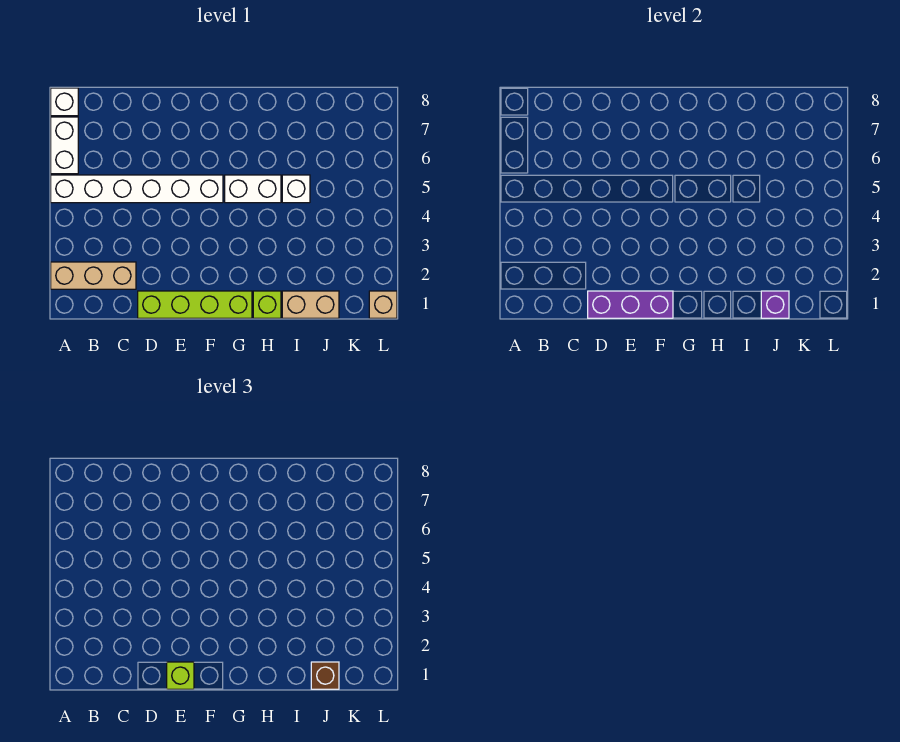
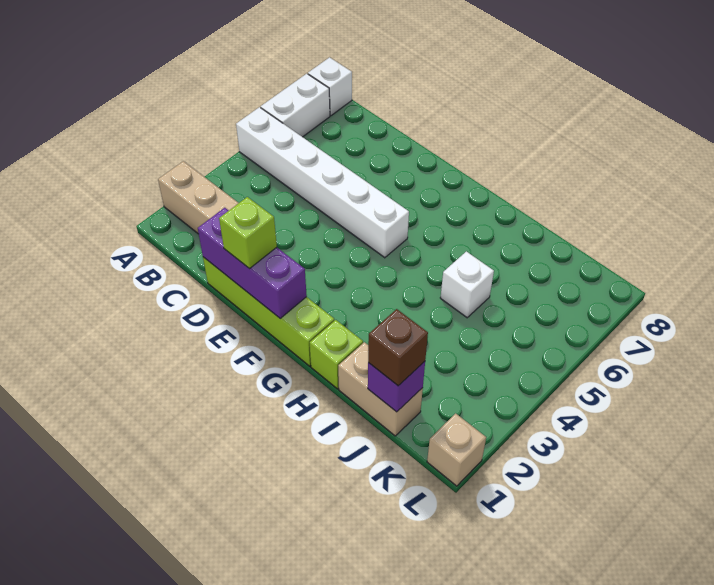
white brick G5:H5 level 1 -> none

